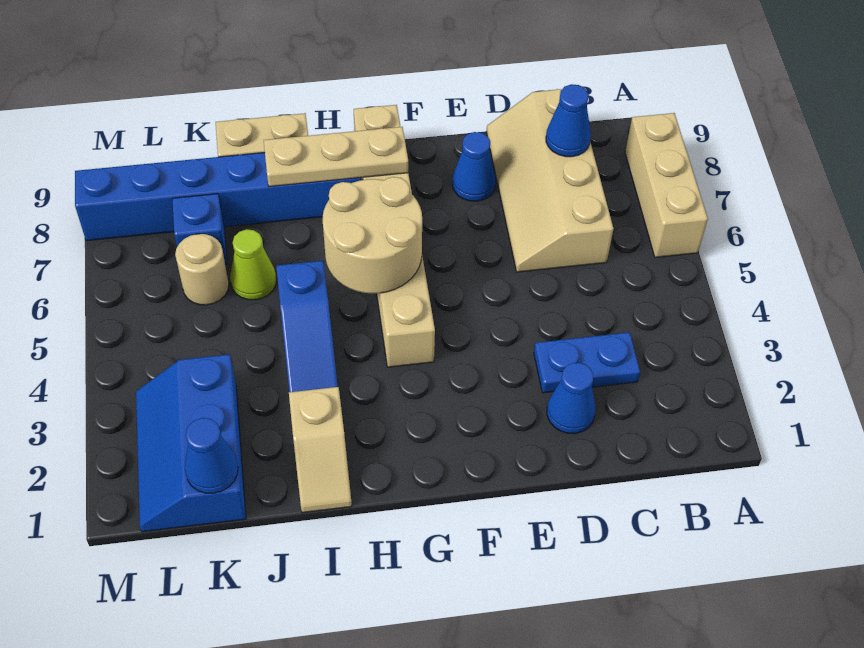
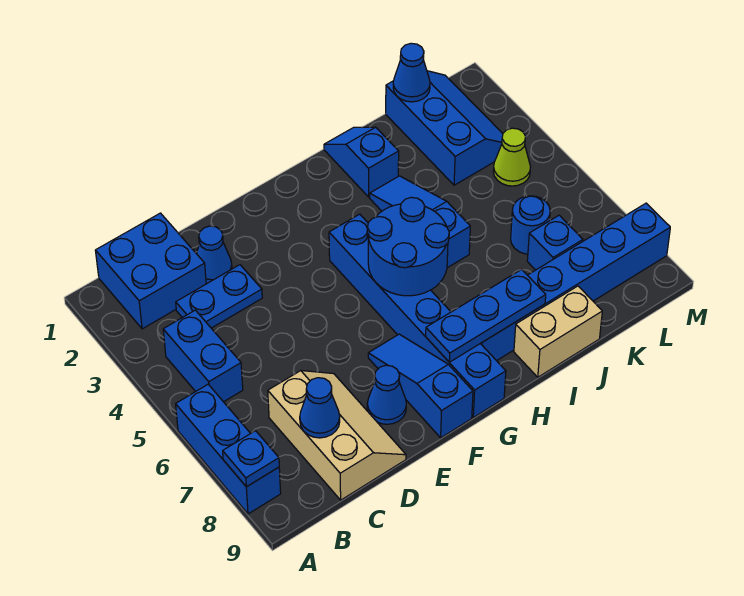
tan brick A6:A8 level 1 -> blue brick A6:A8 level 1
none -> blue plate A8 level 2
none -> blue brick B1:C2 level 1
none -> blue brick B4:B5 level 1
tan slope C6:D9 level 1 top C -> tan slope C7:D9 level 1 top C
none -> blue slope F7:F9 level 1 top 9
tan brick G4:G9 level 1 -> blue brick G4:G9 level 1
tan round brick G5:H6 level 2 -> blue round brick G5:H6 level 2
tan plate G8:I8 level 2 -> blue plate G8:I8 level 2
tan slope I1:I2 level 1 top 2 -> blue slope I1:I2 level 1 top 2
lime cone J6 level 1 -> lime cone L4 level 1
tan round brick K6 level 1 -> blue round brick K6 level 1

